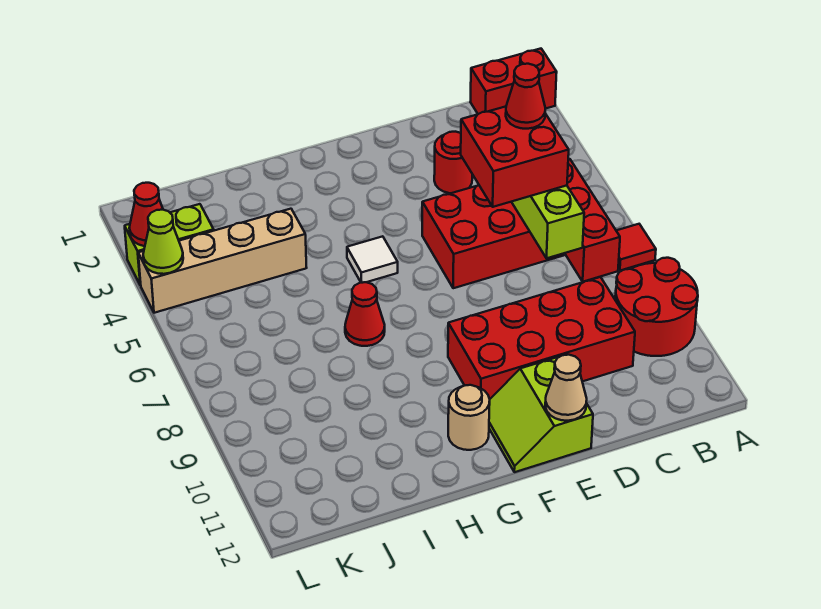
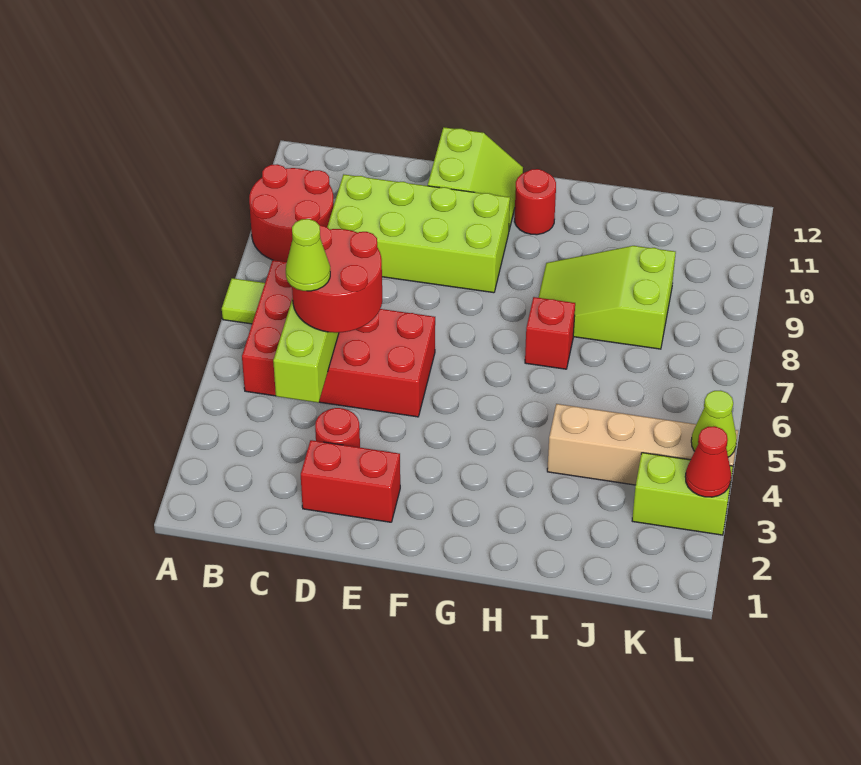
red brick A1:B1 level 1 -> red brick D2:E2 level 1
red tile A7 level 1 -> lime tile A7 level 1
red brick C5:D6 level 3 -> red round brick C5:D6 level 3
red cone C5 level 4 -> lime cone C5 level 4
red brick C9:F10 level 1 -> lime brick C9:F10 level 1
tan cone E12 level 2 -> none
white tile G5 level 1 -> none
tan round brick G11 level 1 -> red round brick G11 level 1
red cone H7 level 1 -> red brick H7 level 1
none -> lime slope H8:J9 level 1 top J

